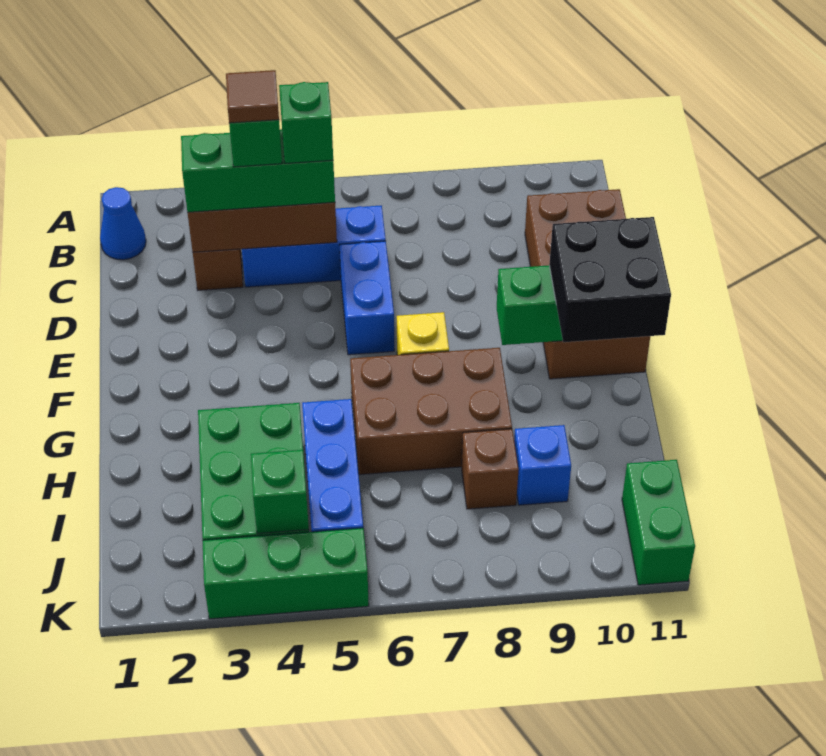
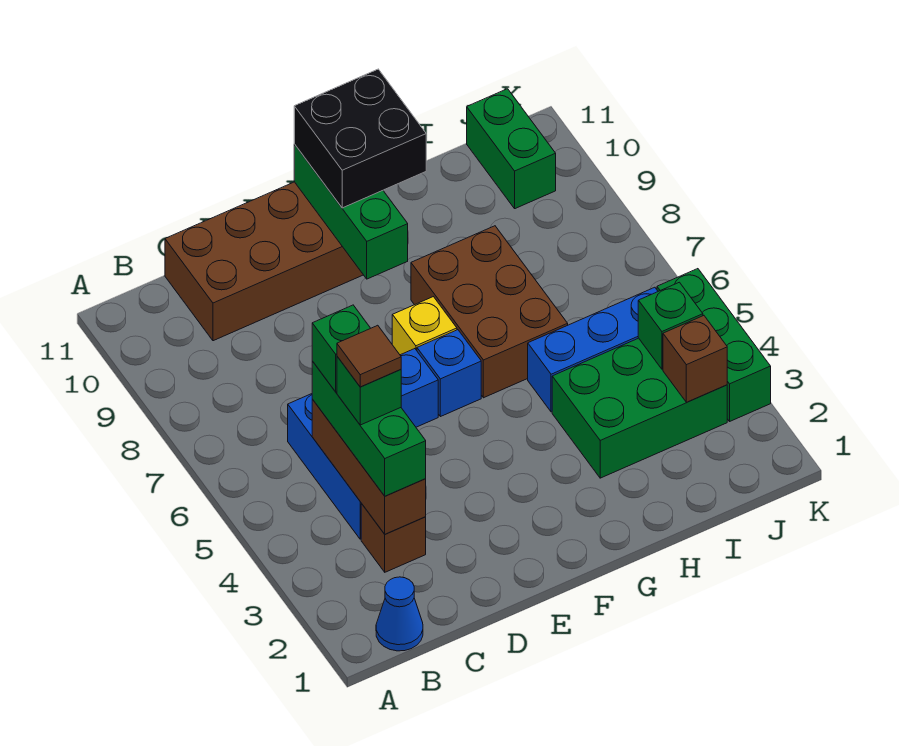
brown brick I8 level 1 -> brown brick J3 level 2
blue brick I9 level 1 -> blue brick F6 level 1
green brick J11:K11 level 1 -> green brick J10:J11 level 1

